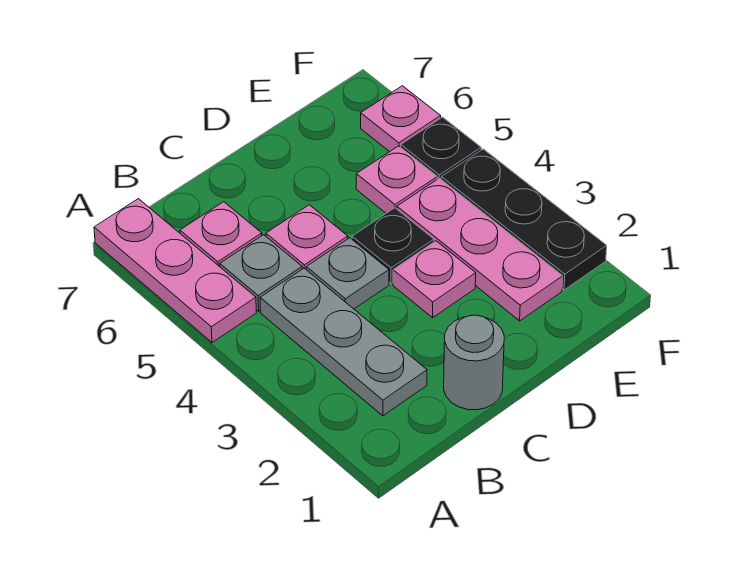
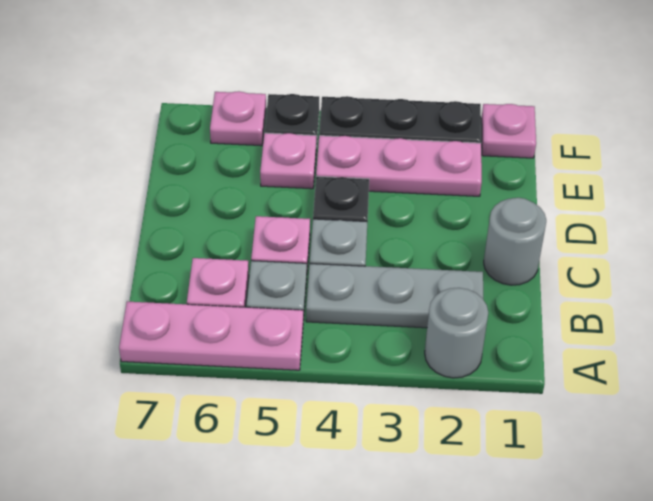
none -> grey round brick A2 level 1
pink plate D3 level 1 -> pink plate F1 level 1

